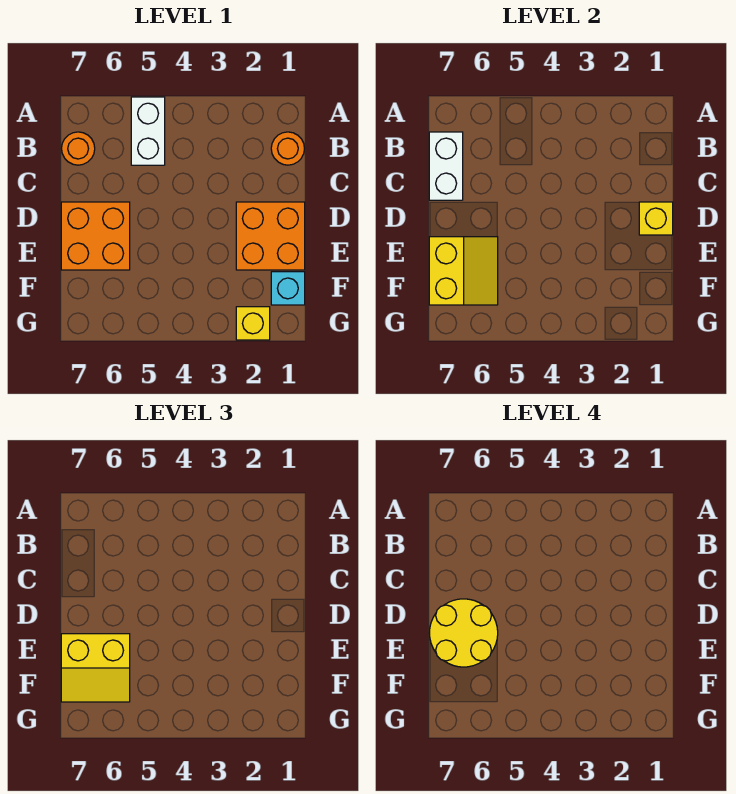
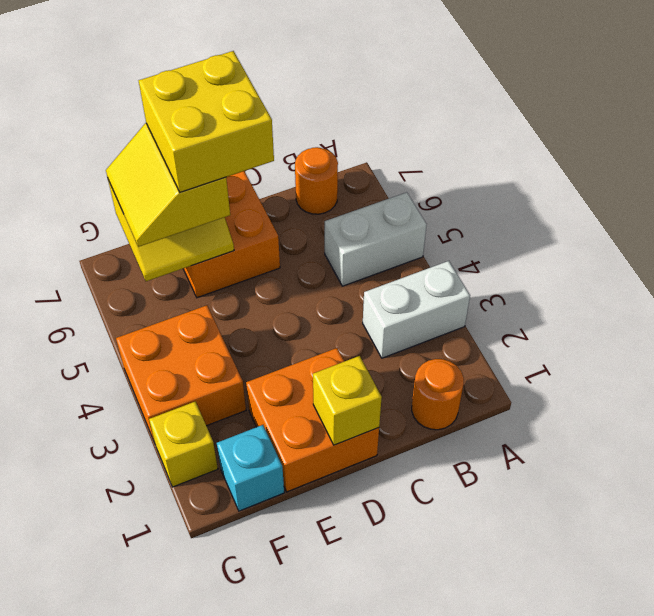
white brick B7:C7 level 2 -> white brick A3:B3 level 1
yellow round brick D6:E7 level 4 -> yellow brick D6:E7 level 4
none -> orange brick F3:G4 level 1

